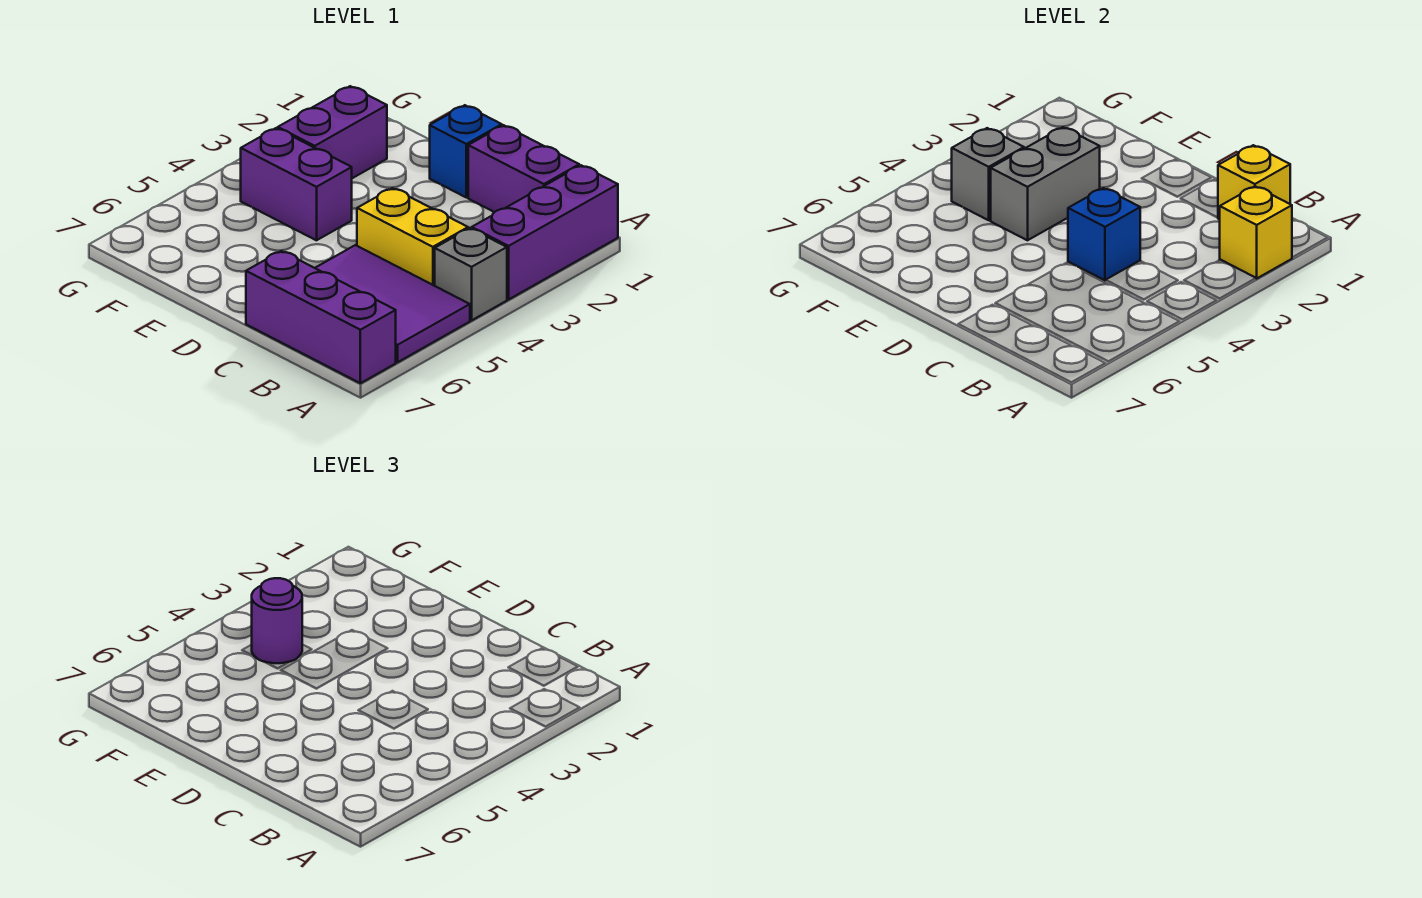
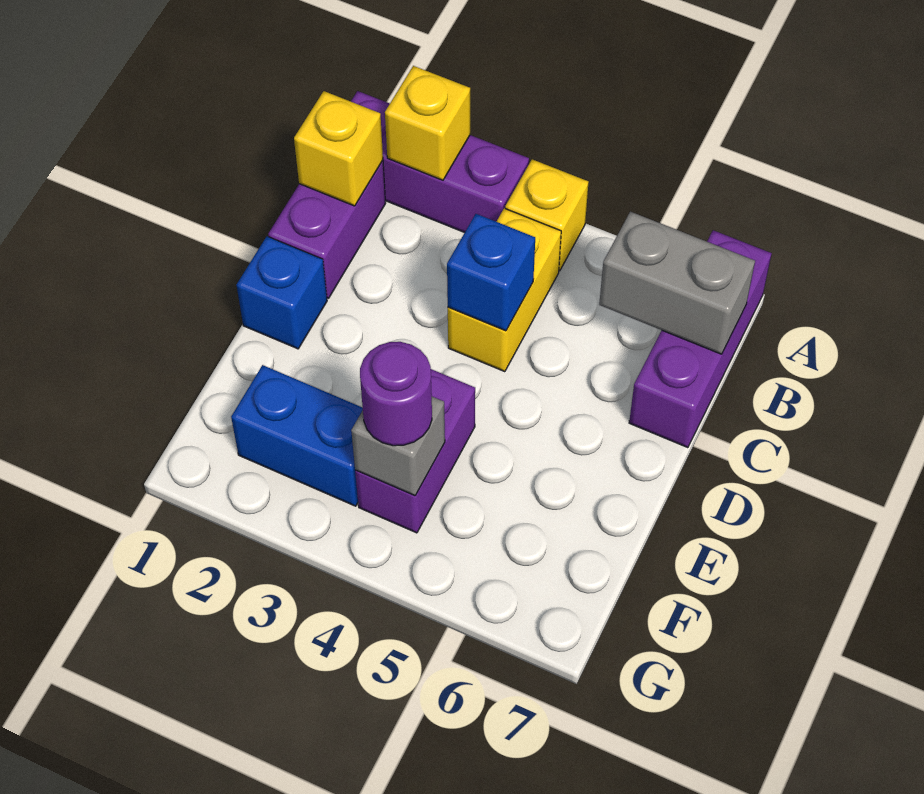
grey brick A4 level 1 -> yellow brick A4 level 1
purple tile A5:C6 level 1 -> none
grey brick E3:E4 level 2 -> grey brick B6:B7 level 2
purple brick F2:F3 level 1 -> blue brick F2:F3 level 1

